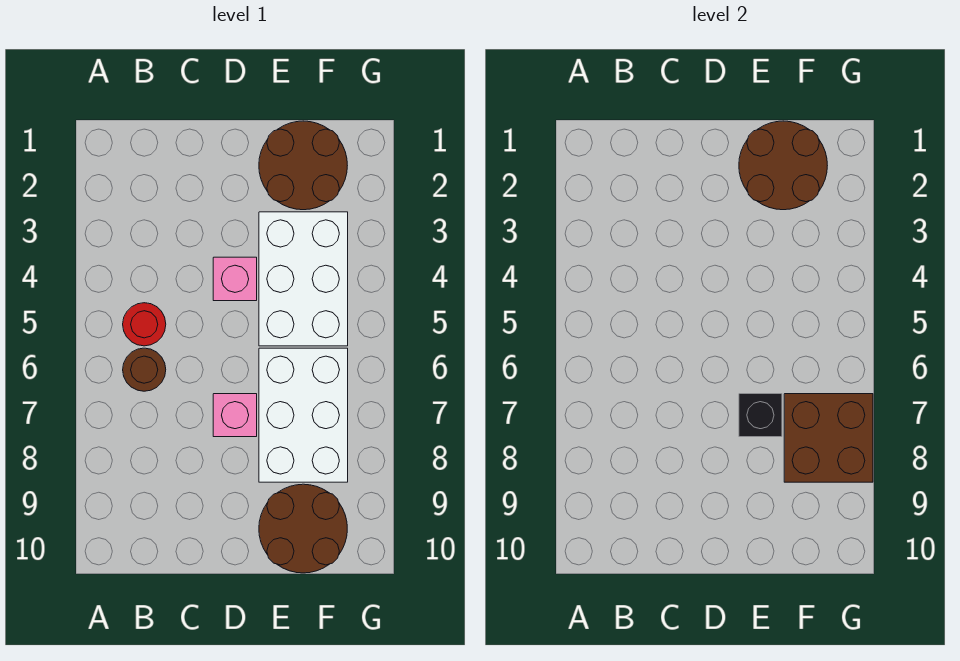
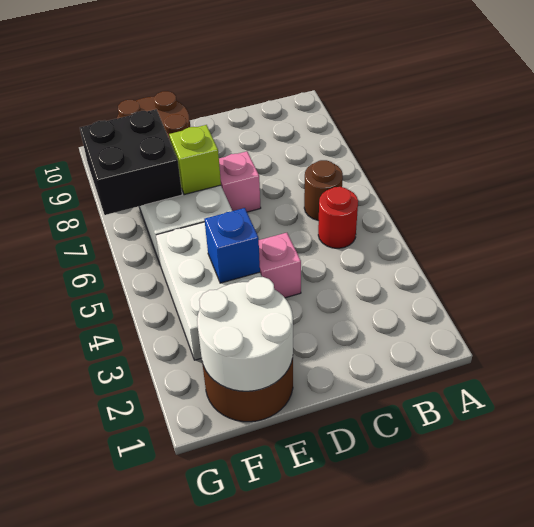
brown round brick E1:F2 level 2 -> white round brick E1:F2 level 2
none -> blue brick E4 level 2
black brick E7 level 2 -> lime brick E7 level 2
brown brick F7:G8 level 2 -> black brick F7:G8 level 2

